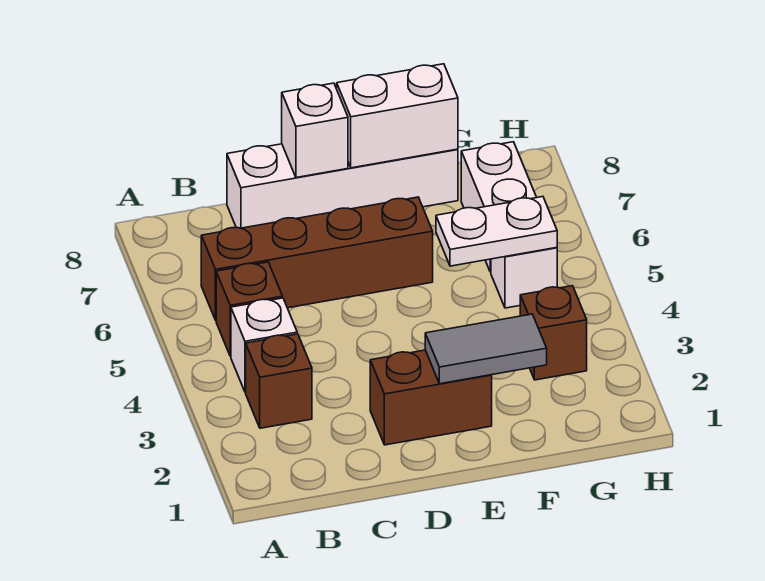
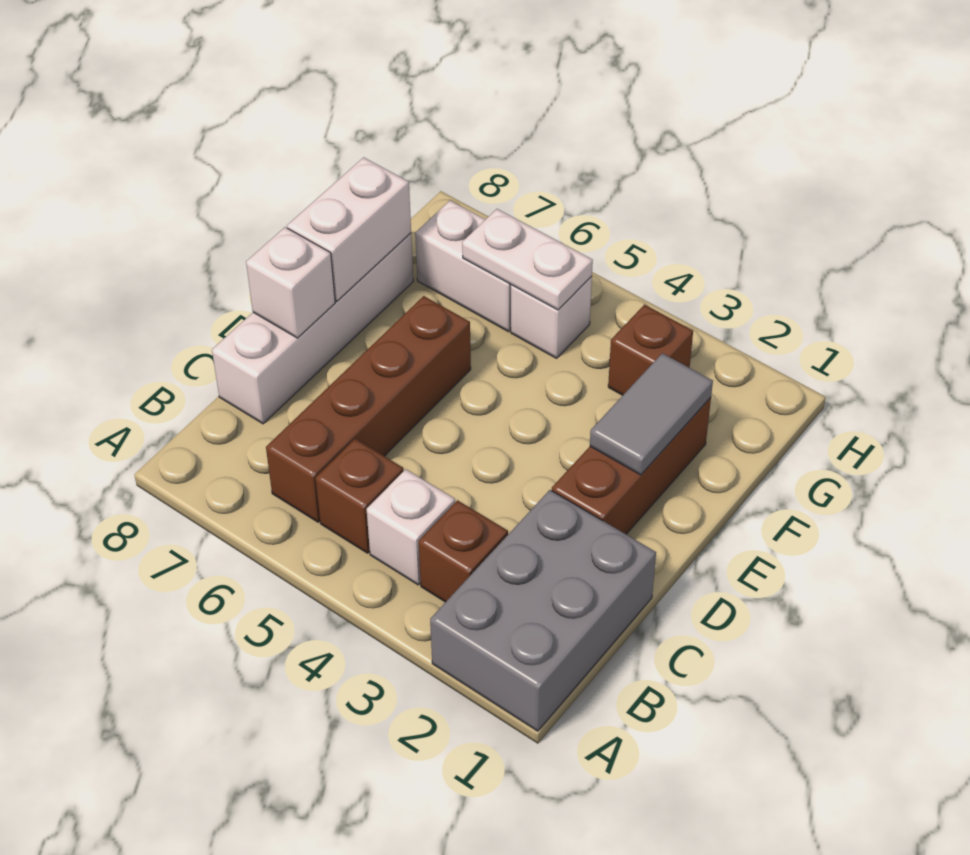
none -> grey brick A1:C2 level 1
brown brick D2:E2 level 1 -> brown brick D2:F2 level 1
white plate F5:G5 level 2 -> white plate G5:G6 level 2

